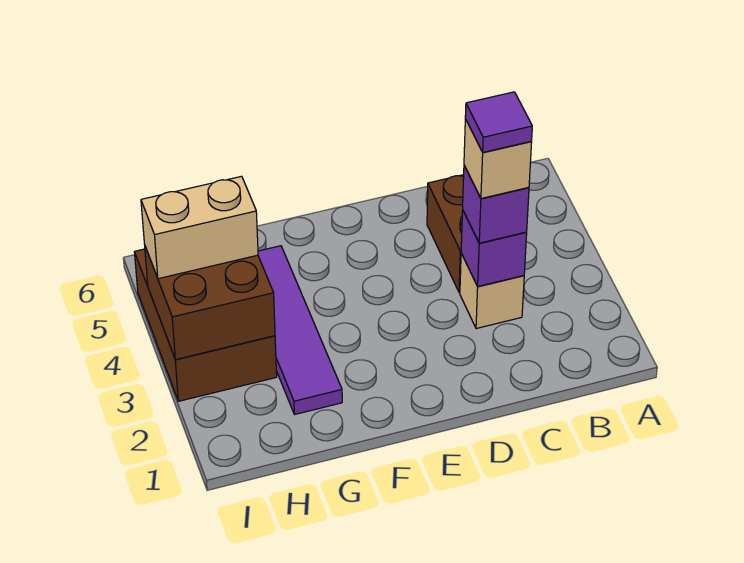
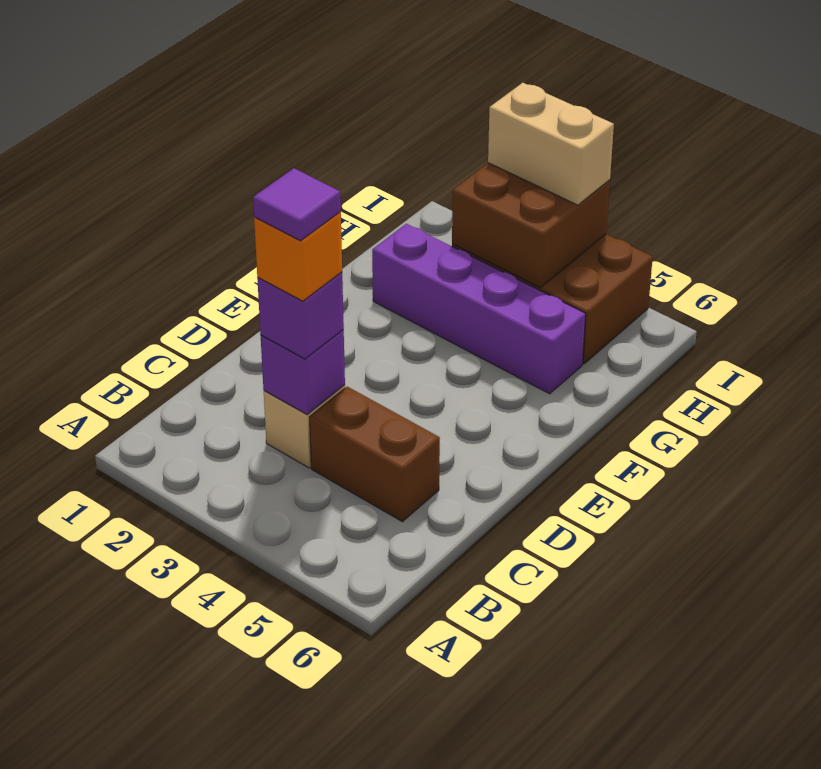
tan brick C3 level 4 -> orange brick C3 level 4
purple tile G2:G5 level 1 -> purple brick G2:G5 level 1
tan brick H4:I4 level 3 -> tan brick I3:I4 level 3

